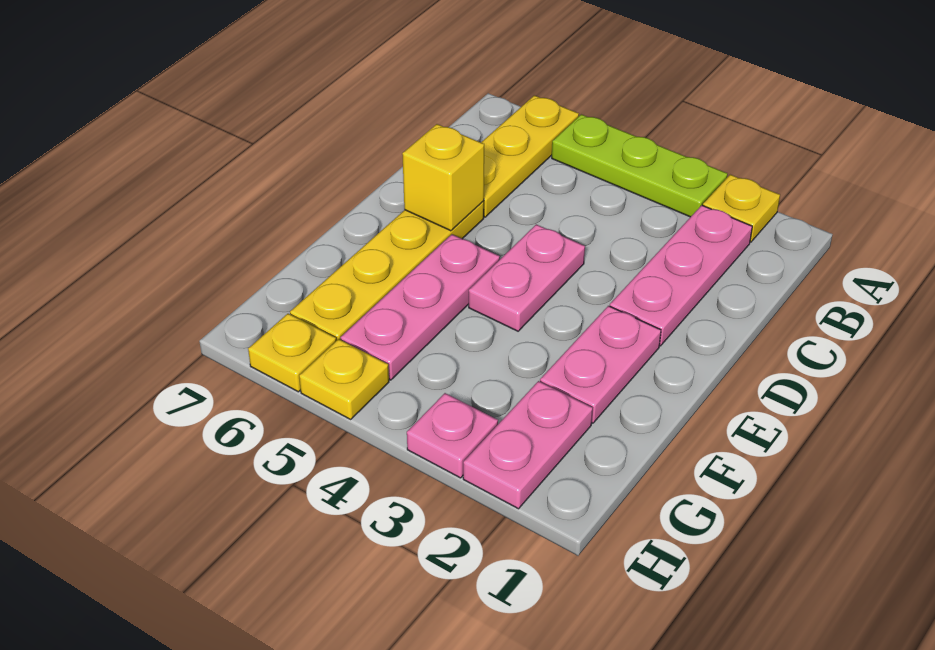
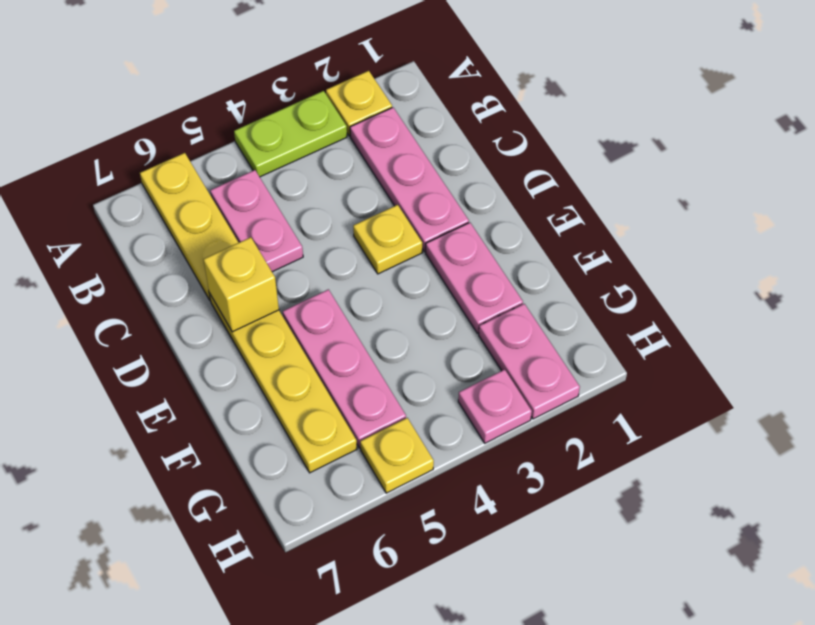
lime plate A3:A5 level 1 -> lime plate A3:A4 level 1
pink plate D4:E4 level 1 -> pink plate B5:C5 level 1
yellow plate H6 level 1 -> yellow plate D3 level 1

